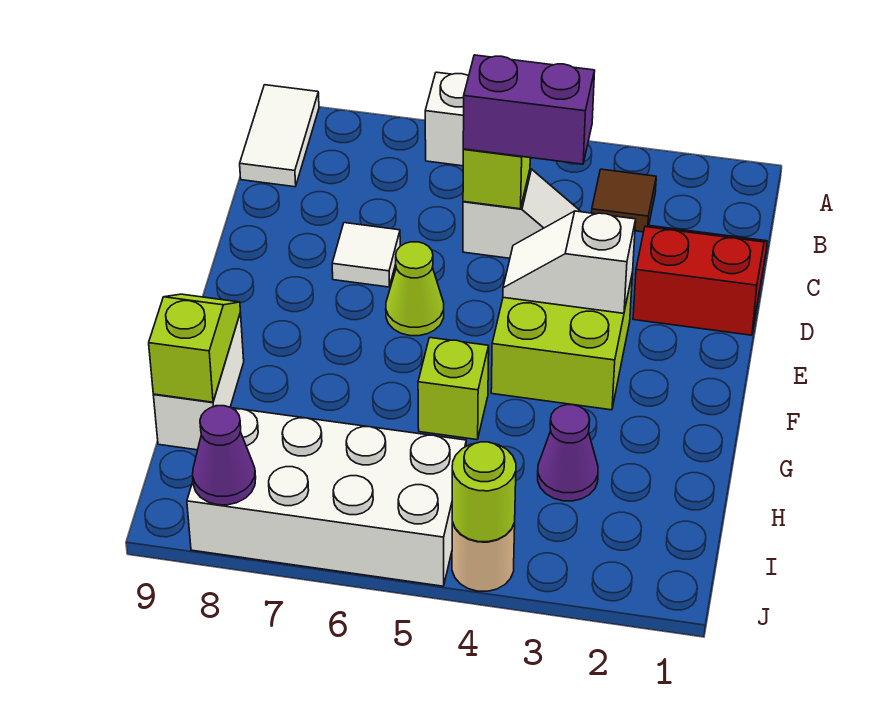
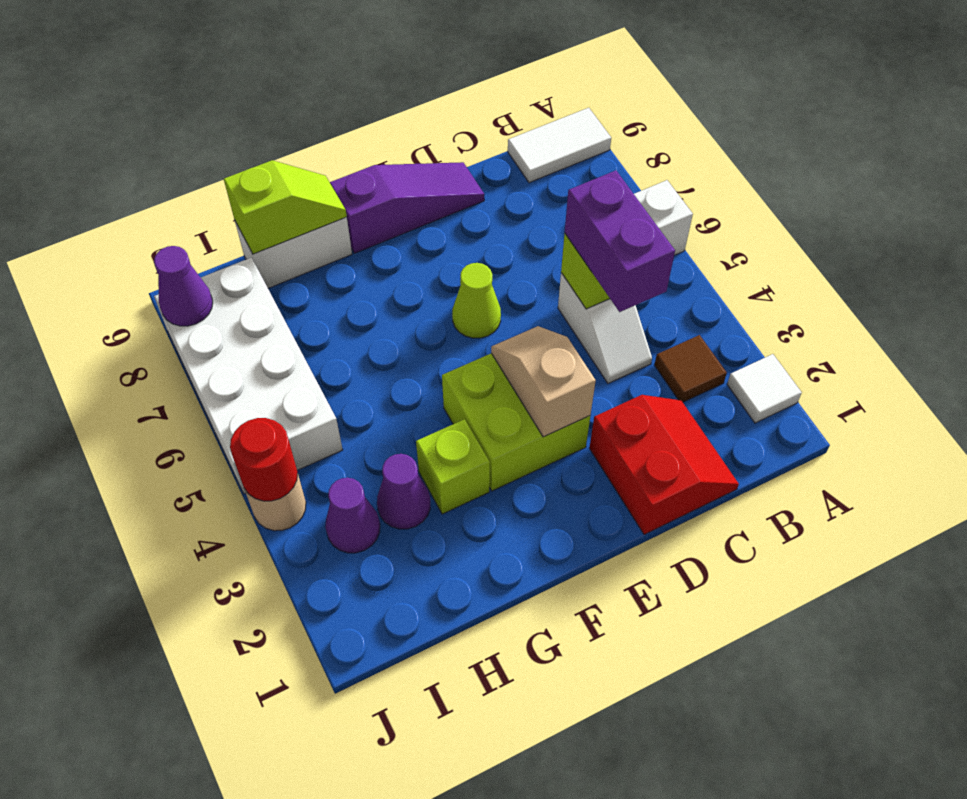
white tile D7 level 1 -> white tile A2 level 1
none -> purple slope D9:F9 level 1 top F
white slope E3:E4 level 2 top 3 -> tan slope E3:E4 level 2 top 3
lime brick G5 level 1 -> lime brick G3 level 1
none -> purple cone I3 level 1
lime round brick J4 level 2 -> red round brick J4 level 2

